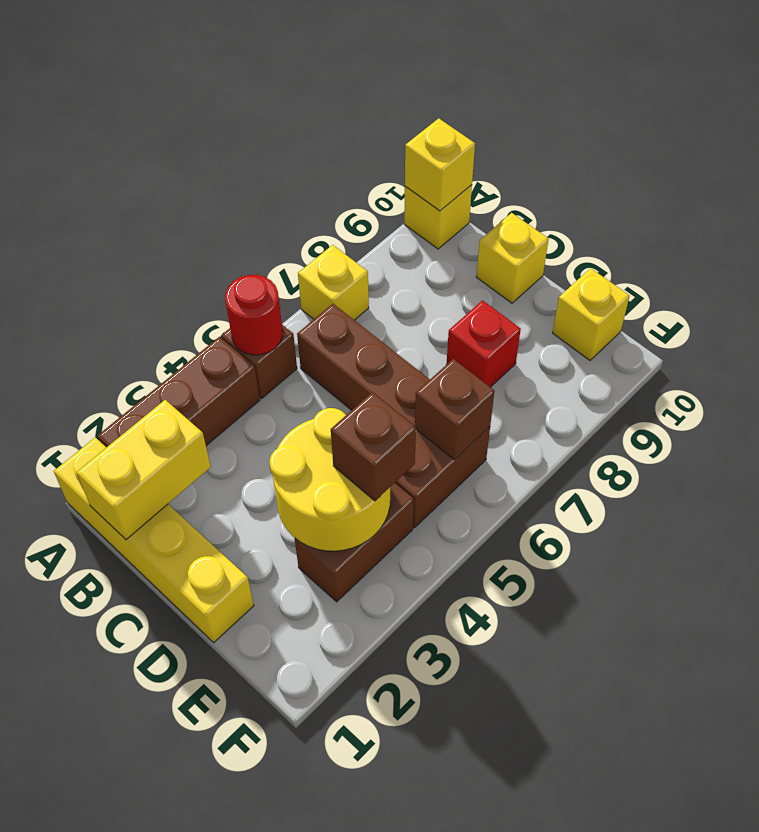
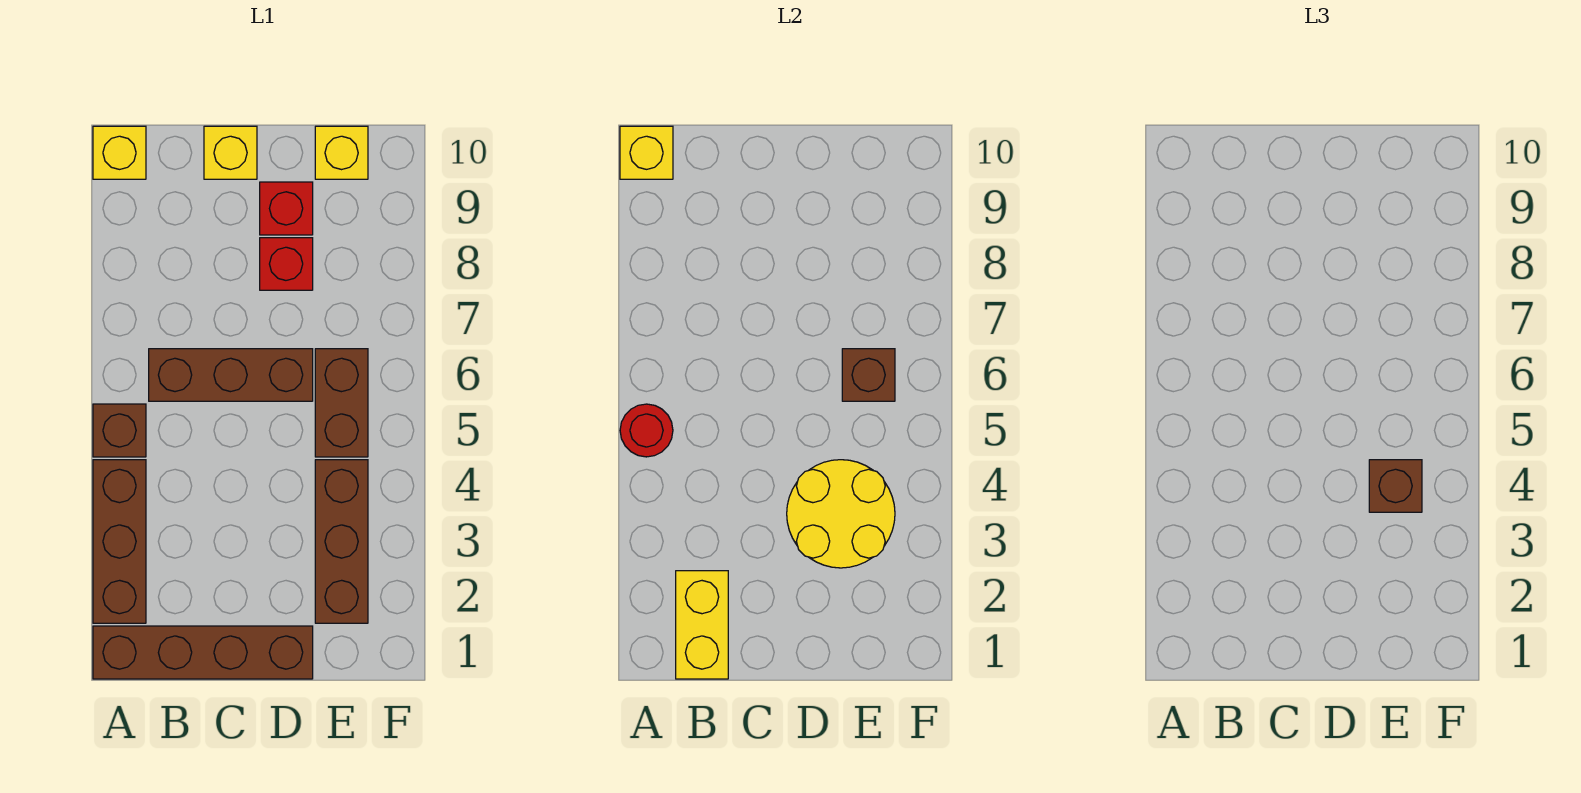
yellow brick A1:D1 level 1 -> brown brick A1:D1 level 1
yellow brick A7 level 1 -> none
none -> red brick D9 level 1
brown brick E3:E4 level 1 -> brown brick E2:E4 level 1

